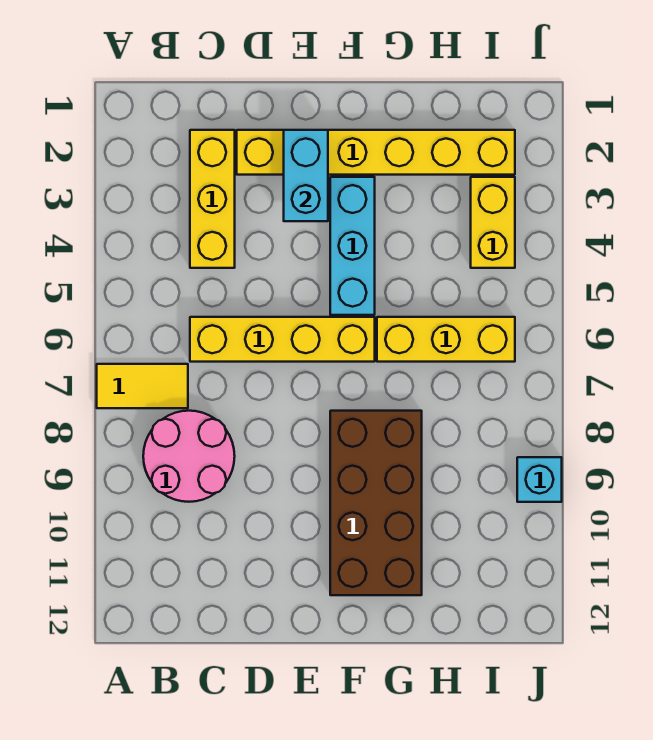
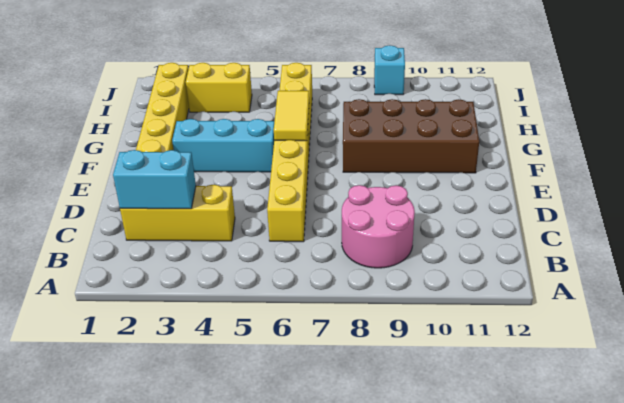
yellow tile A7:B7 level 1 -> yellow tile F6:G6 level 2
cyan brick E2:E3 level 2 -> cyan brick C2:C3 level 2

